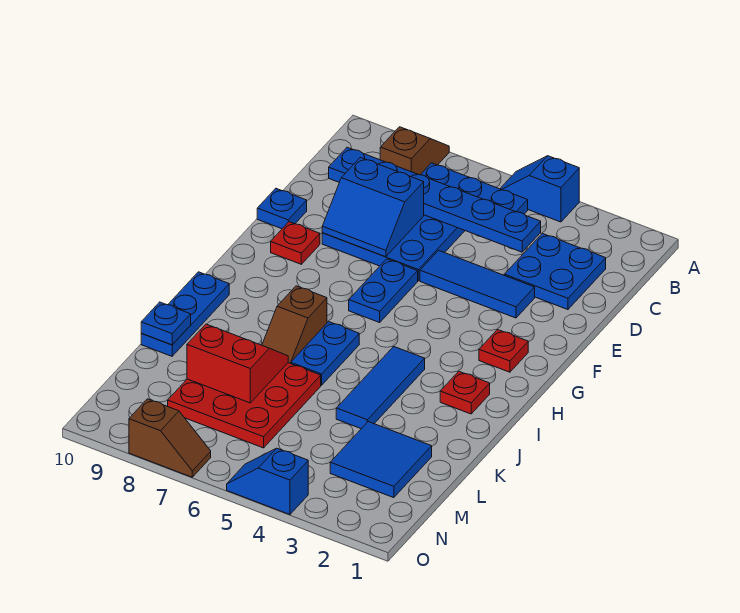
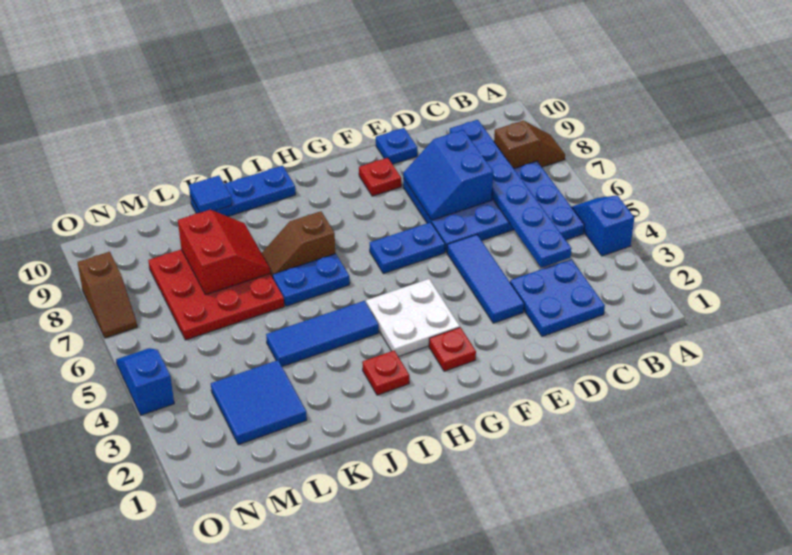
none -> white plate G3:H4 level 1
blue plate K10 level 2 -> blue tile K10 level 2

